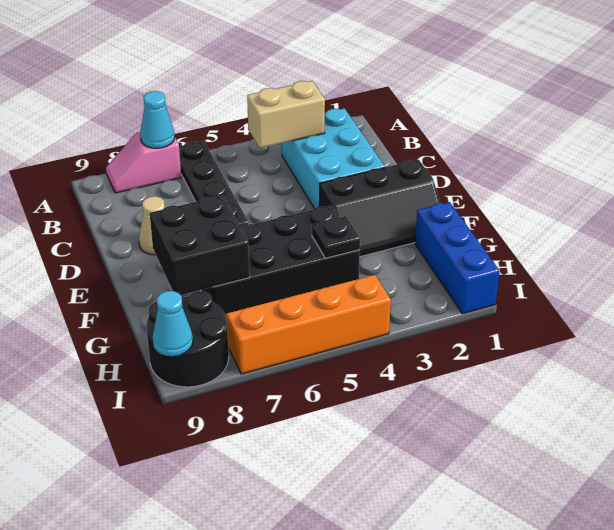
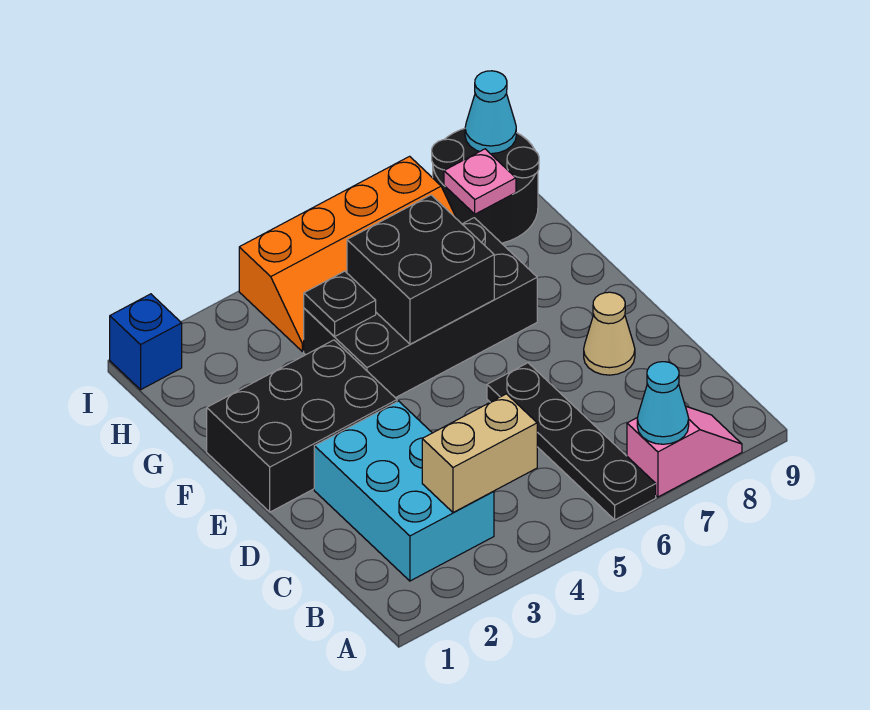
black slope E1:F3 level 1 top E -> black brick E1:F3 level 1
black brick F7:G8 level 2 -> black brick F5:G6 level 2
blue brick G1:I1 level 1 -> blue brick I1 level 1
none -> pink plate H8 level 2

